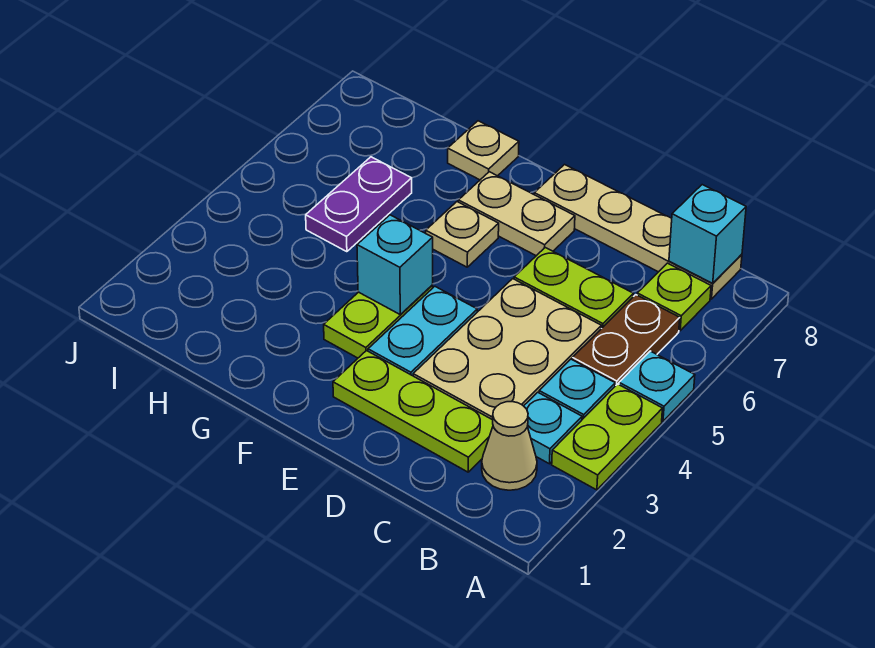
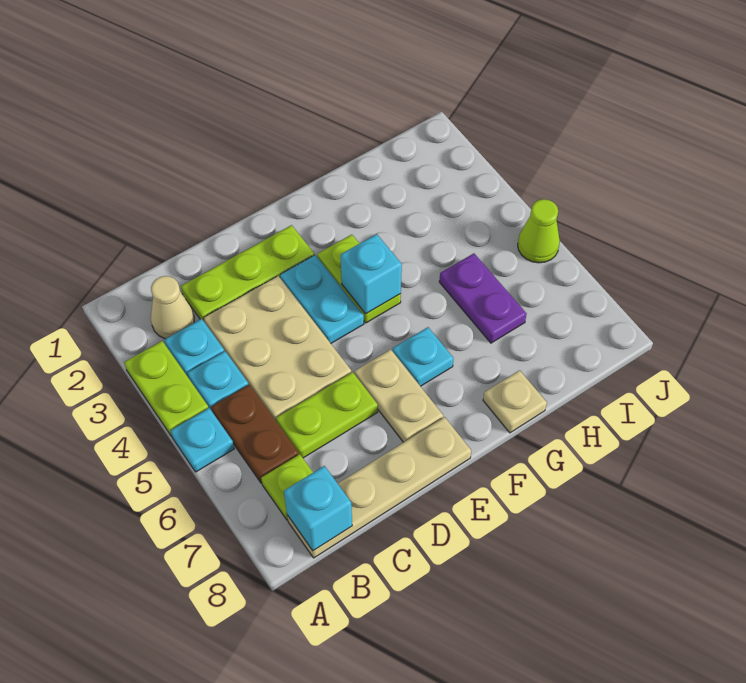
tan plate E7:F7 level 1 -> tan plate E6:E7 level 1
tan plate F6 level 1 -> cyan plate F6 level 1
none -> lime cone J5 level 1

